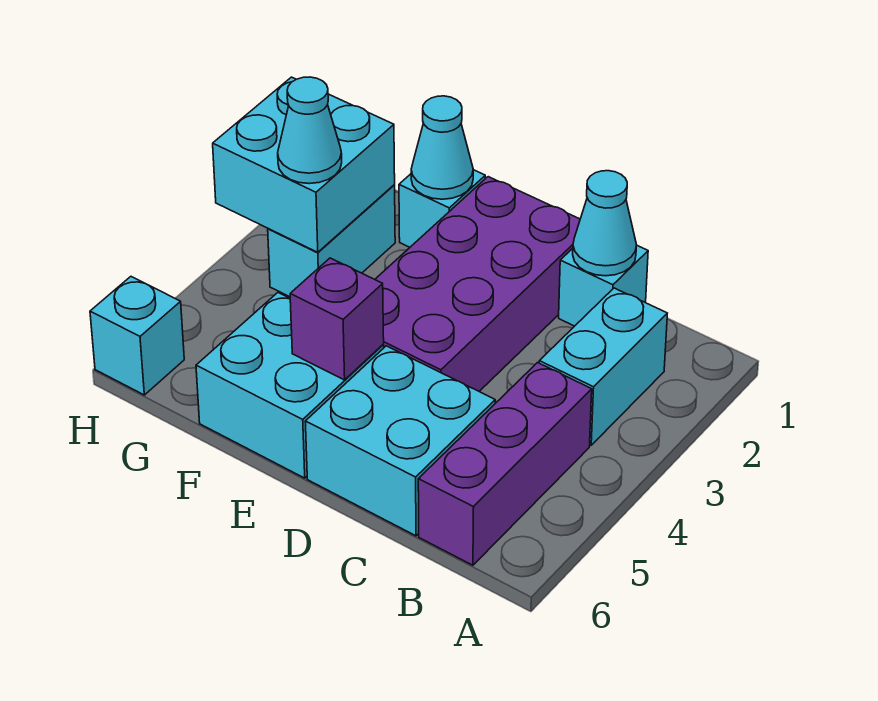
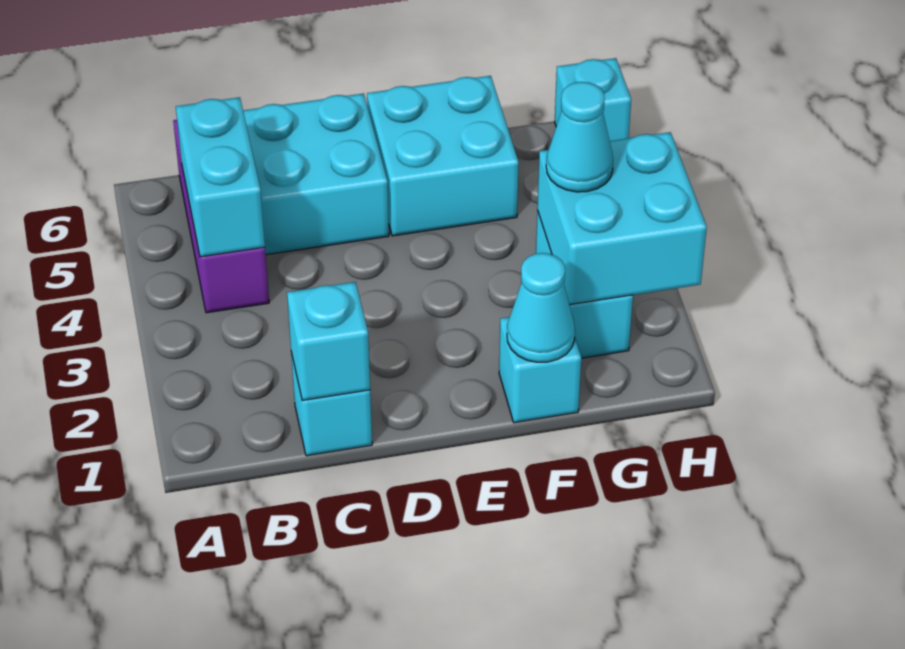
cyan brick B2:B3 level 1 -> cyan brick B4:B5 level 2
cyan cone C1 level 2 -> cyan brick C1 level 2
purple brick D1:E4 level 1 -> none
purple brick E5 level 2 -> none

